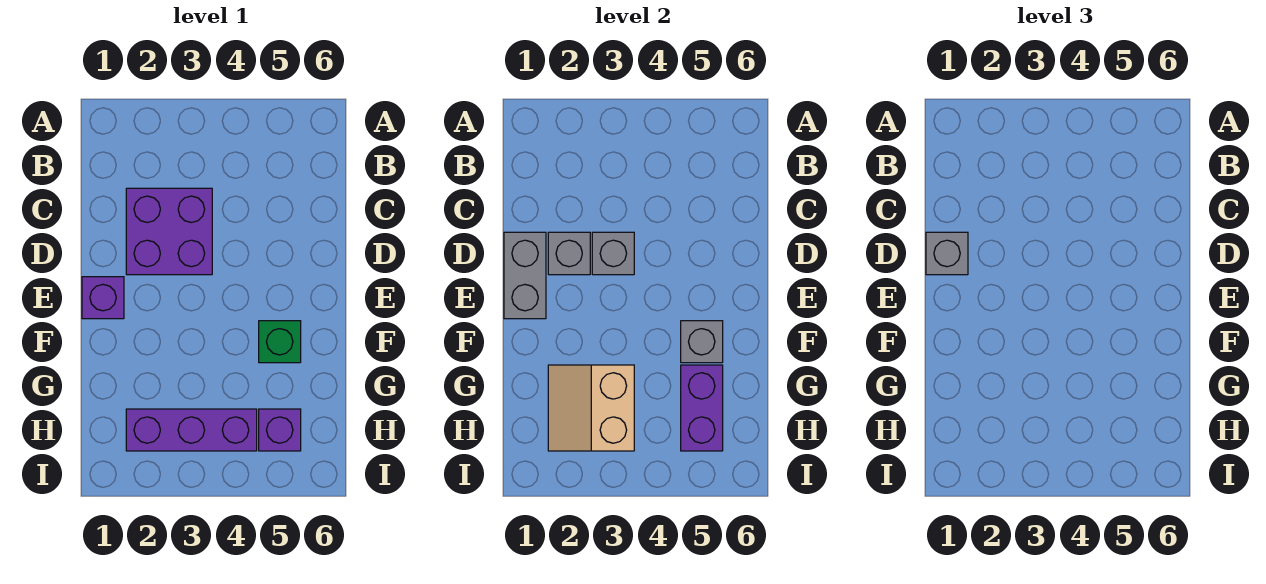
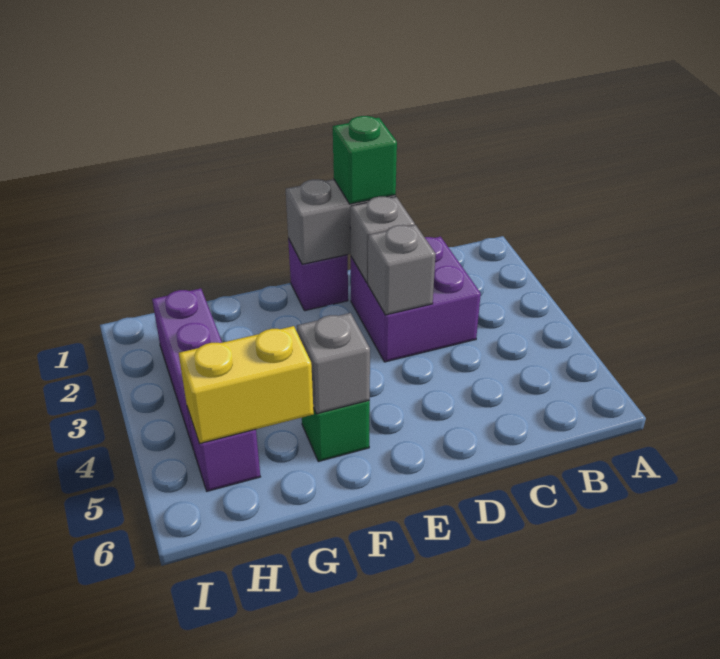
grey brick D1 level 3 -> green brick D1 level 3
tan slope G2:H3 level 2 top 3 -> none
purple brick G5:H5 level 2 -> yellow brick G5:H5 level 2

